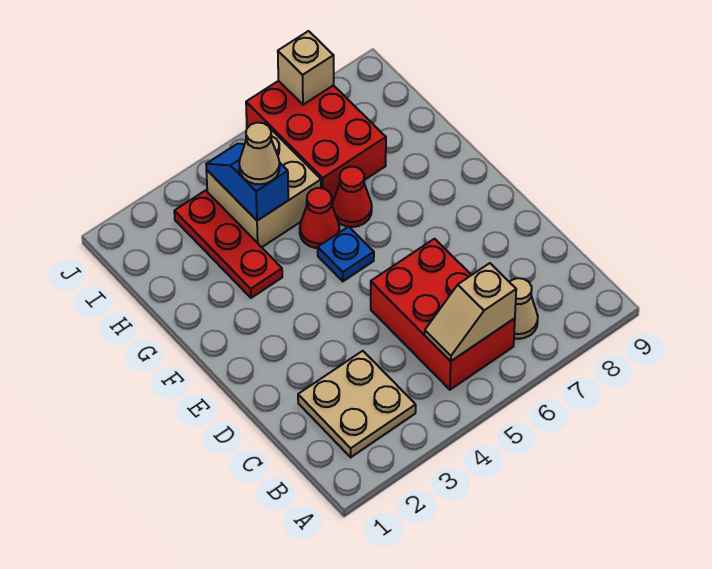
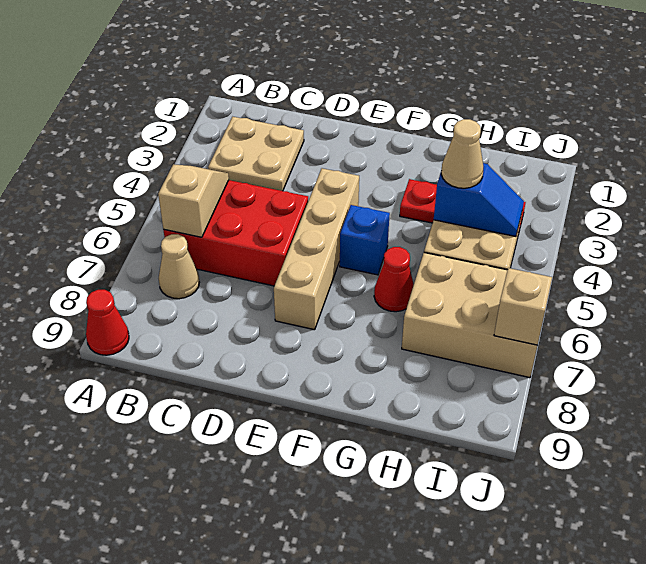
none -> tan brick E4:E7 level 1
blue plate F5 level 1 -> blue brick F5 level 1
red cone G5 level 1 -> red cone A9 level 1
red brick H6:J7 level 1 -> tan brick H6:J7 level 1

